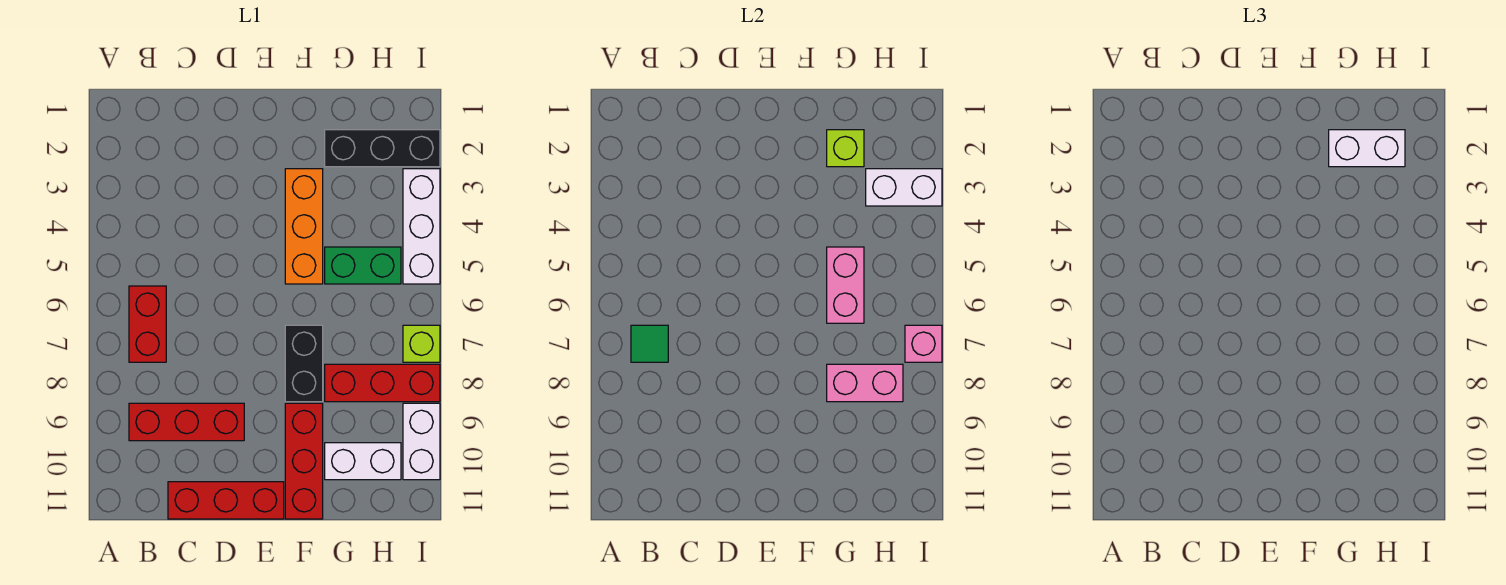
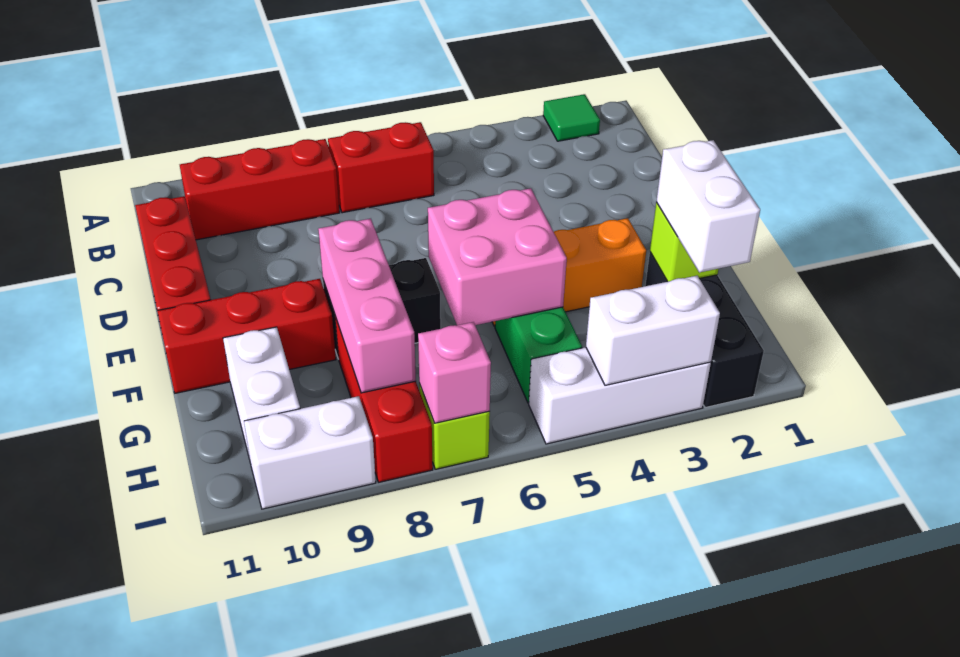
green tile B7 level 2 -> green tile A2 level 1
red brick B9:D9 level 1 -> red brick B8:B10 level 1
pink brick G5:G6 level 2 -> pink brick F5:G6 level 2
pink brick G8:H8 level 2 -> pink brick F8:H8 level 2
white brick H3:I3 level 2 -> white brick I3:I4 level 2

